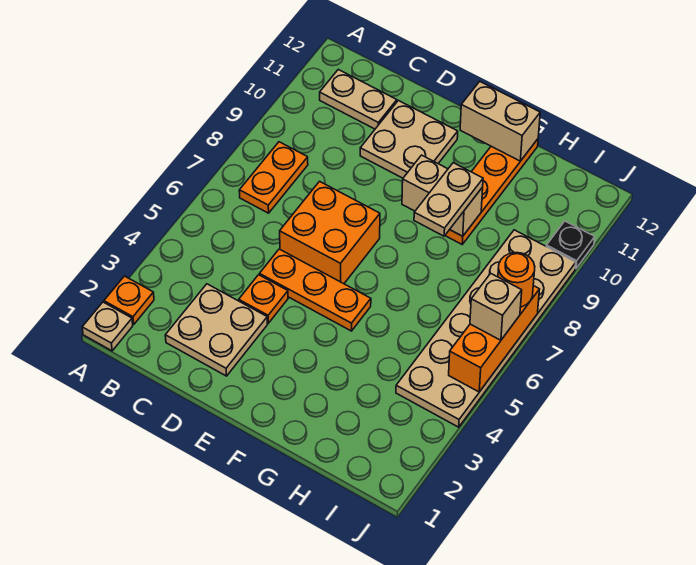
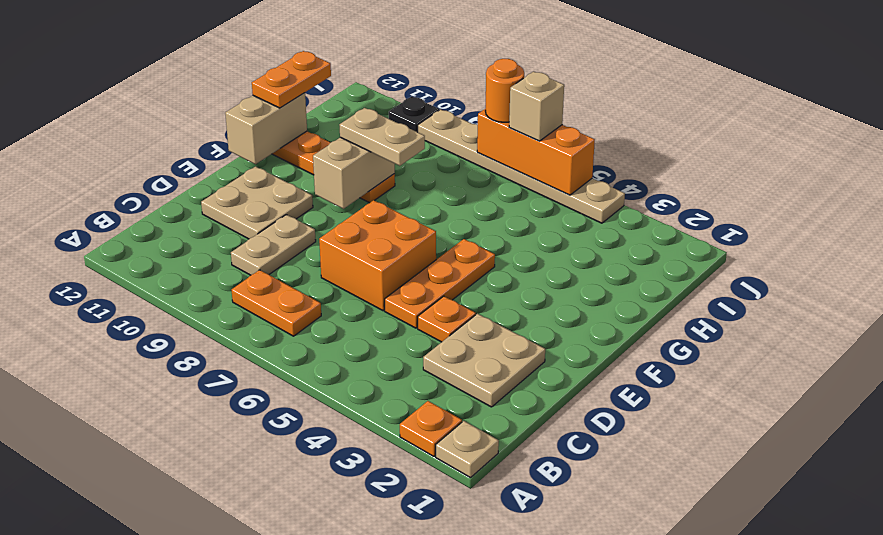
tan plate B11:C11 level 1 -> tan plate C9:D9 level 1
none -> orange plate G12:H12 level 3
tan plate I4:J9 level 1 -> tan plate J4:J9 level 1

